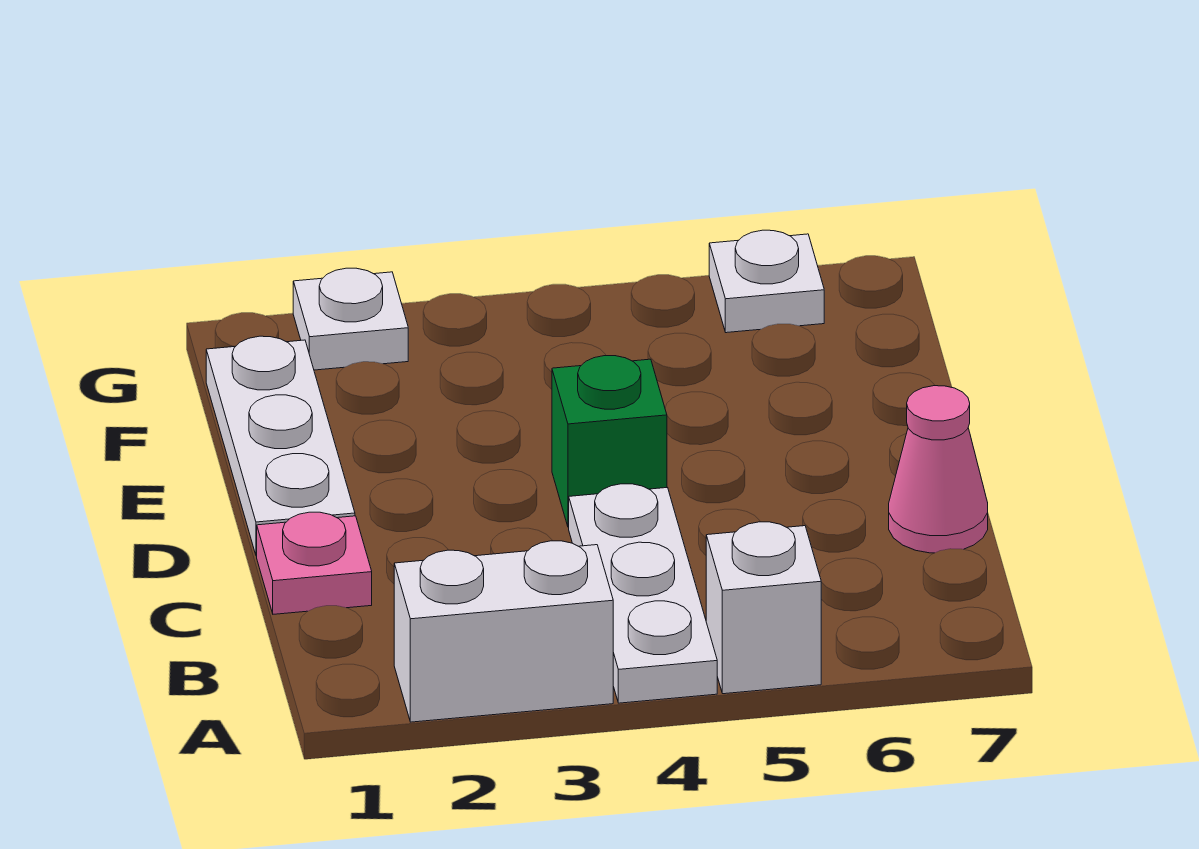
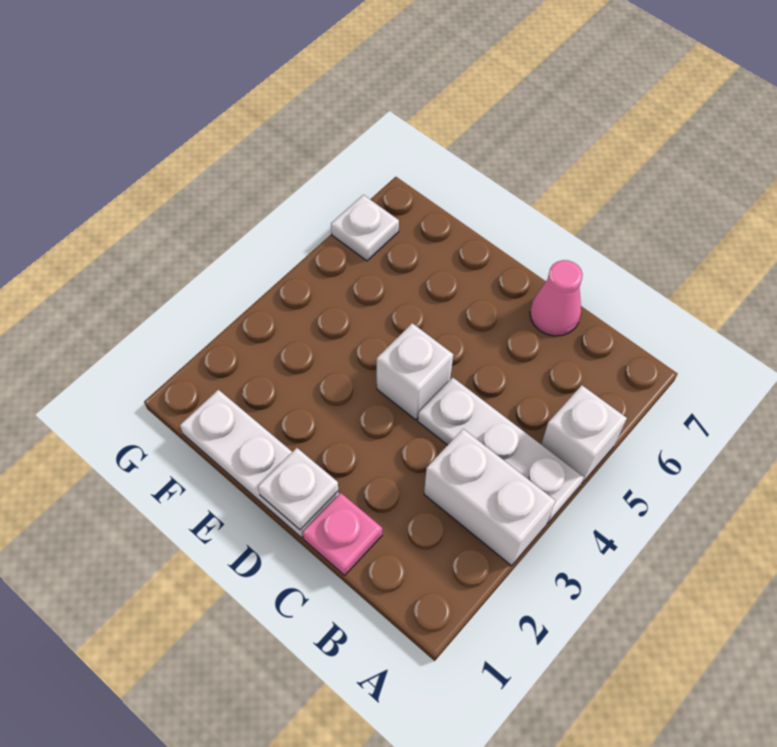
white brick A2:A3 level 1 -> white brick A3:B3 level 1
green brick D4 level 1 -> white brick D4 level 1
white plate G2 level 1 -> white plate D1 level 2

